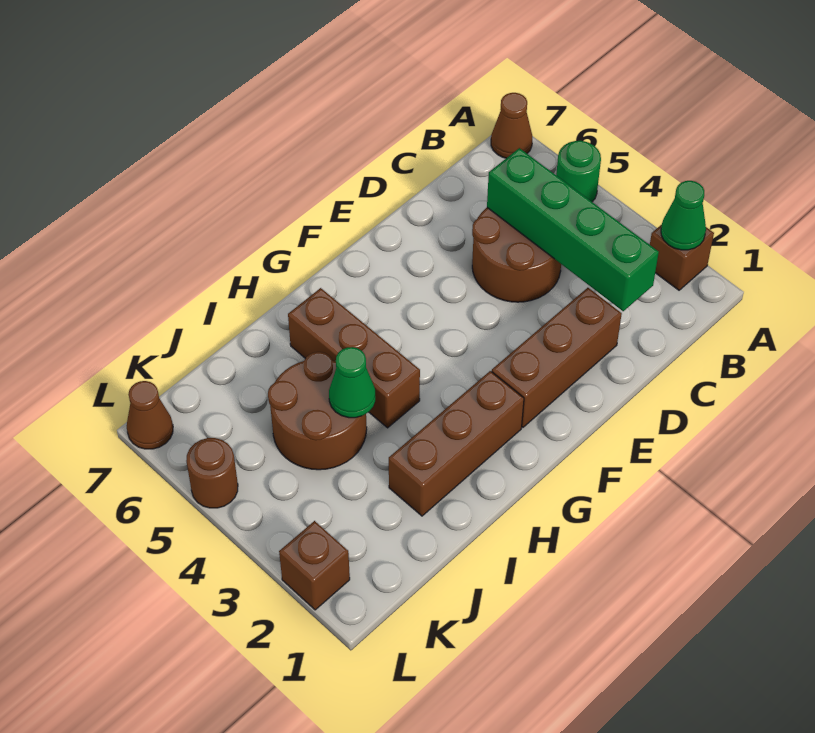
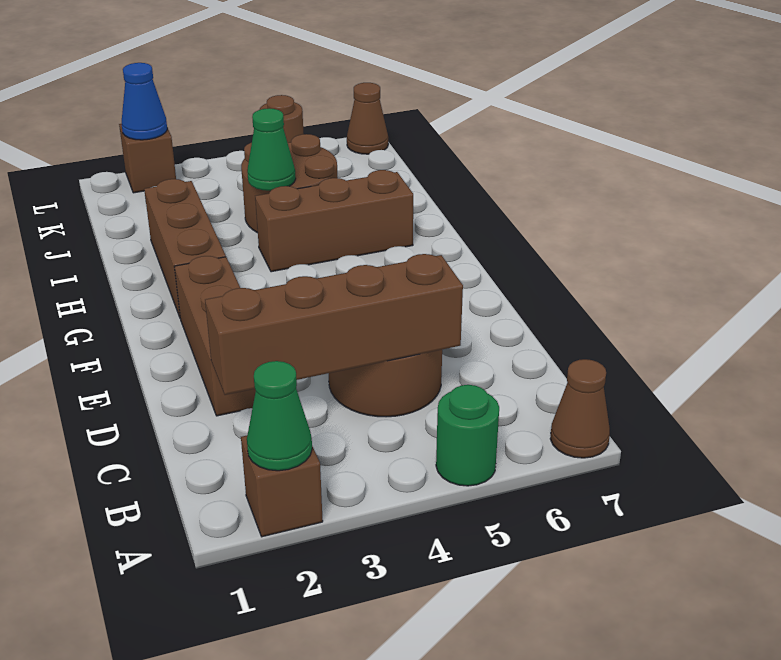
green brick C2:C5 level 2 -> brown brick C2:C5 level 2
none -> blue cone L2 level 2

